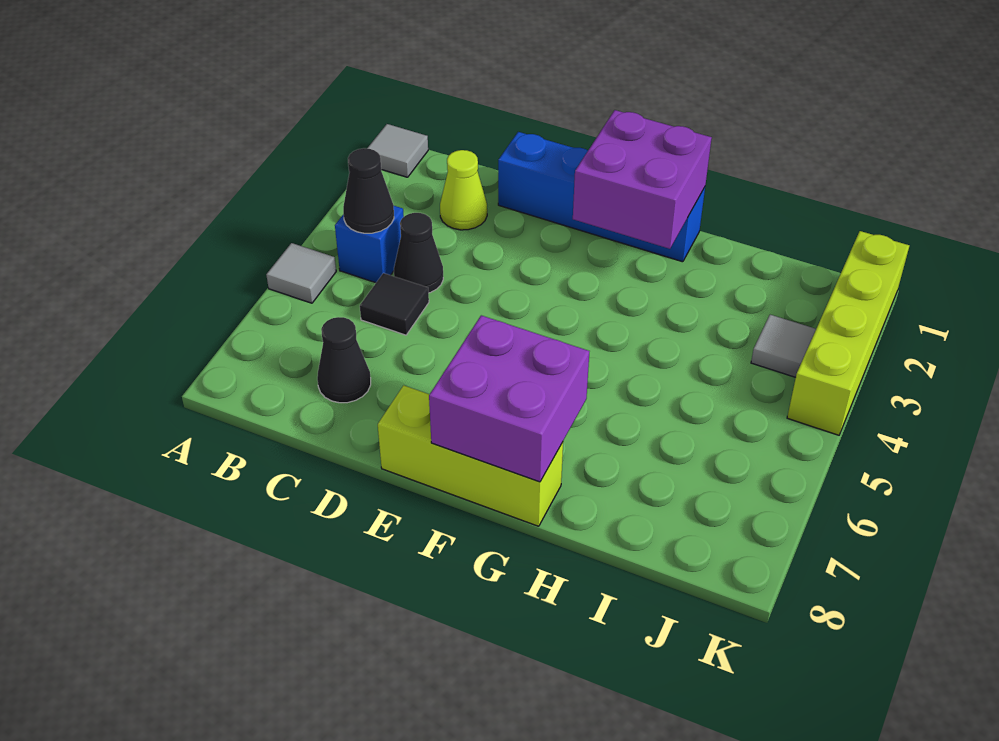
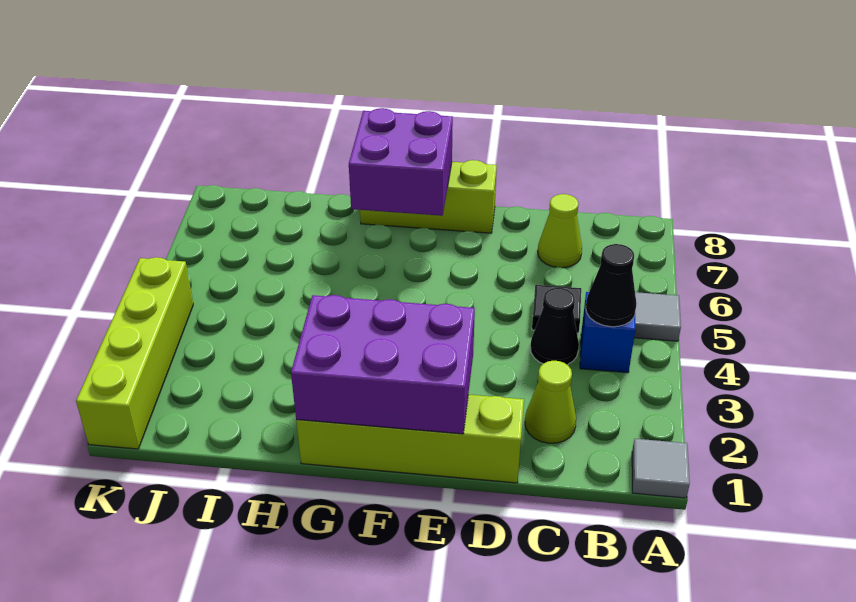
black cone C7 level 1 -> lime cone C7 level 1
blue brick D1:G1 level 1 -> lime brick D1:G1 level 1
purple brick F1:G2 level 2 -> purple brick E1:G2 level 2
grey tile J3 level 1 -> none

